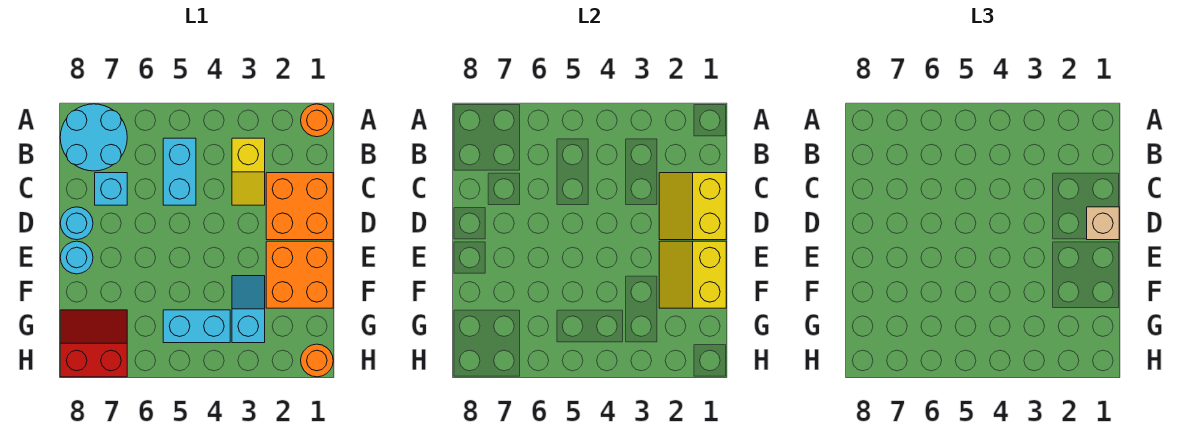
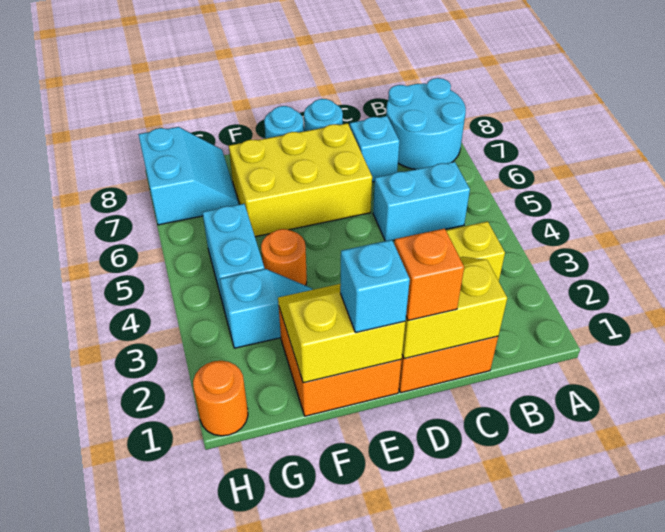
orange round brick A1 level 1 -> orange round brick F4 level 1
tan brick D1 level 3 -> orange brick D1 level 3
none -> yellow brick D6:F7 level 1
none -> cyan brick E1 level 3
red slope G7:H8 level 1 top H -> cyan slope G7:H8 level 1 top H

